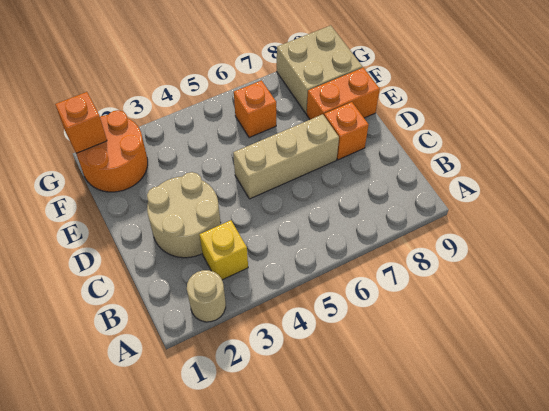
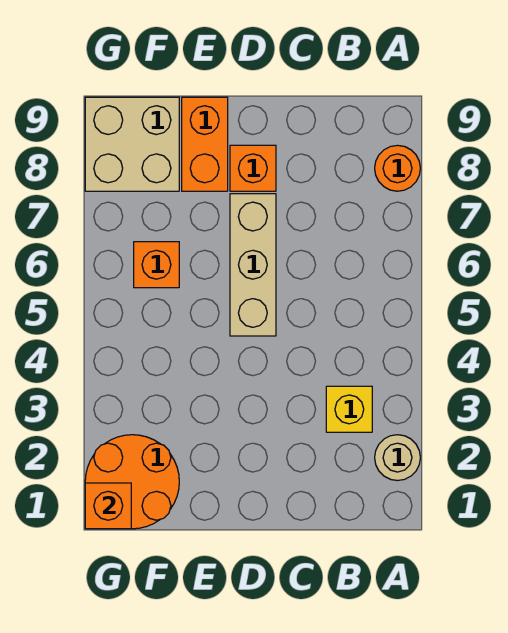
none -> orange round brick A8 level 1
tan round brick C2:D3 level 1 -> none

